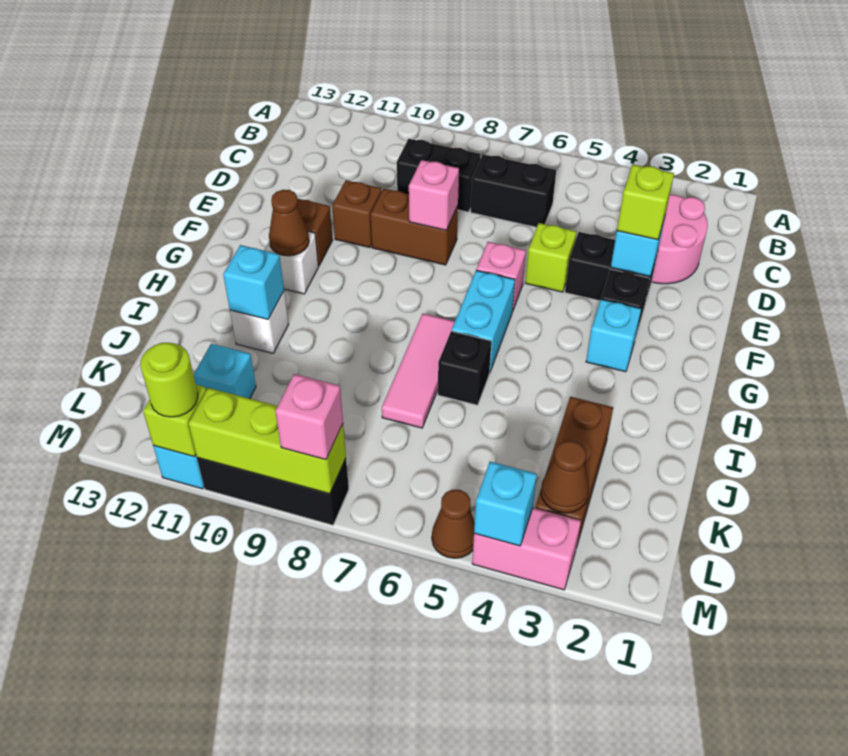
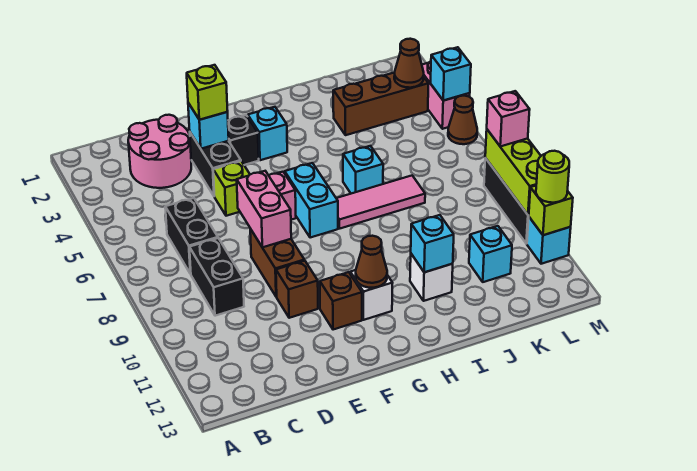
pink brick E8 level 2 -> pink brick E7:E8 level 2
cyan brick G6:H6 level 1 -> cyan brick G6:G7 level 1
black brick I6 level 1 -> cyan brick I6 level 1

